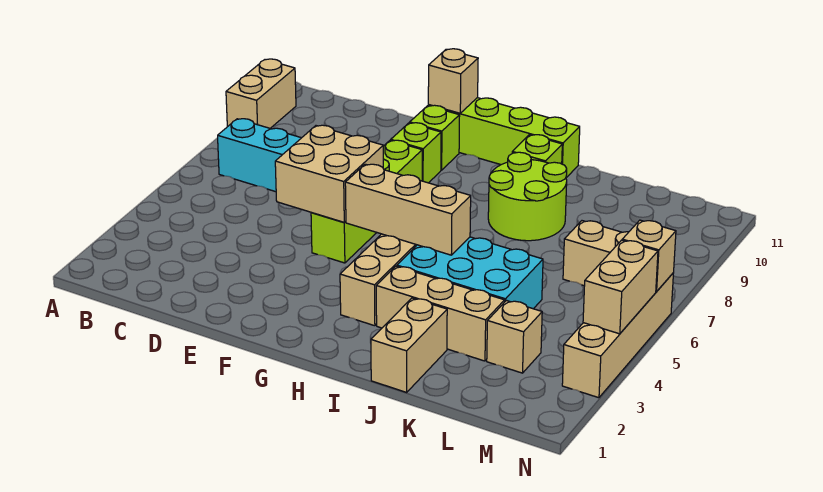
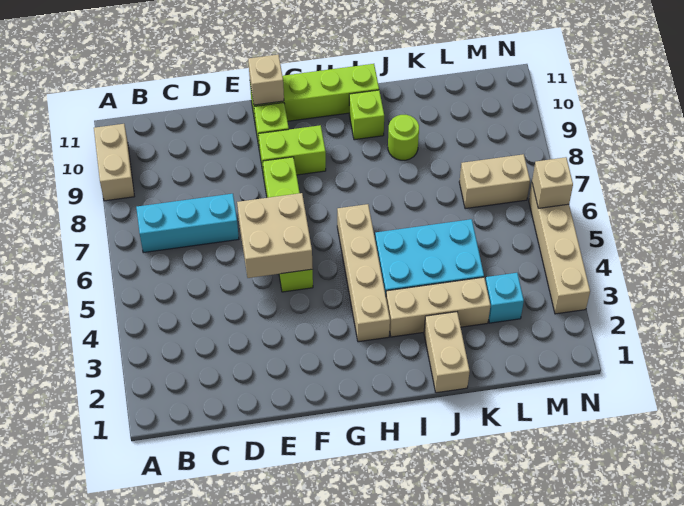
lime brick F9 level 1 -> lime brick F9:G9 level 1
tan brick G5:I5 level 2 -> none
lime round brick I8:J9 level 1 -> lime round brick J9 level 1
tan brick L3 level 1 -> cyan brick L3 level 1
tan brick N4:N5 level 2 -> none

